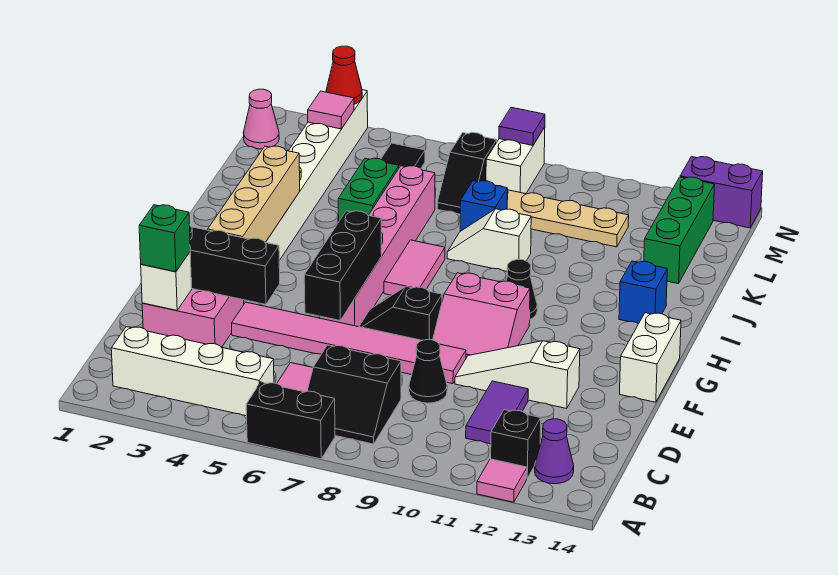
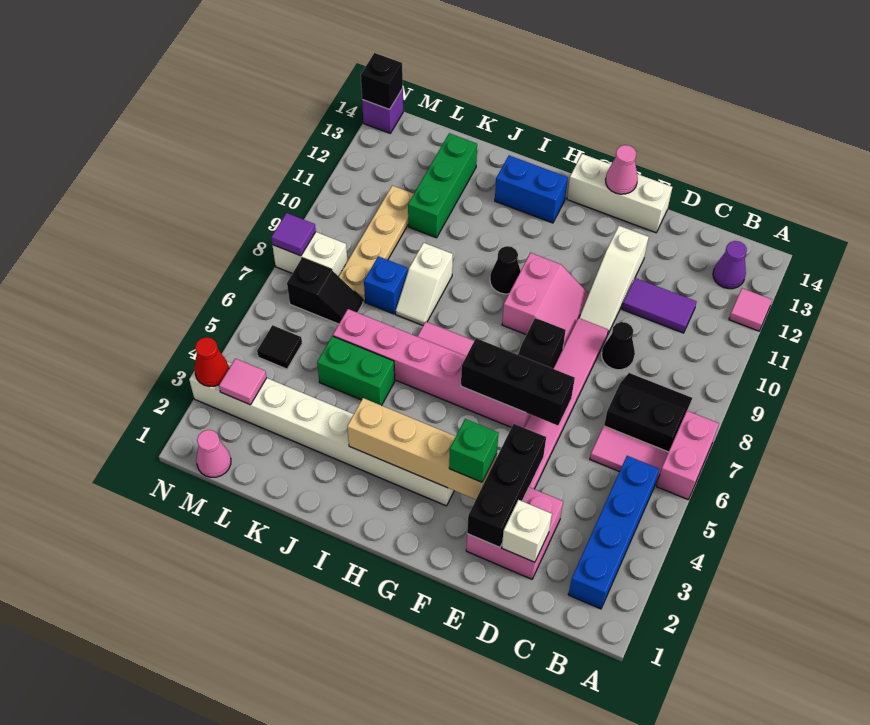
black brick A6:A7 level 1 -> pink brick A6:A7 level 1
white brick B2:B5 level 1 -> blue brick B2:B5 level 1
black slope B7:C8 level 1 top C -> black slope B7:C8 level 1 top 7
black brick B12 level 1 -> black brick N14 level 2
green brick D2 level 3 -> green brick F3 level 3
white brick F14:G14 level 1 -> white brick E14:G14 level 1
none -> pink cone F14 level 2
blue brick I13 level 1 -> blue brick H13:I13 level 1
green brick K13:M13 level 1 -> green brick K11:K13 level 1
purple brick N13:N14 level 1 -> purple brick N14 level 1

